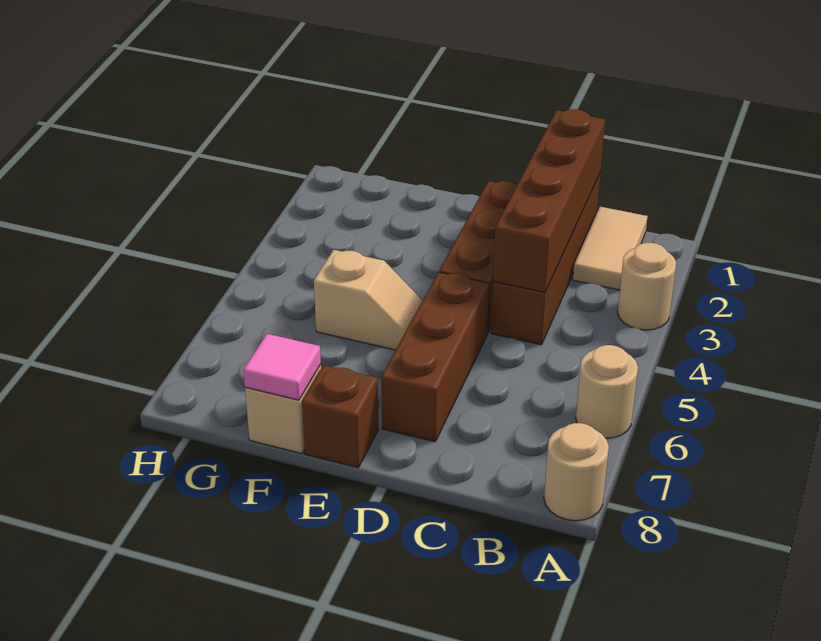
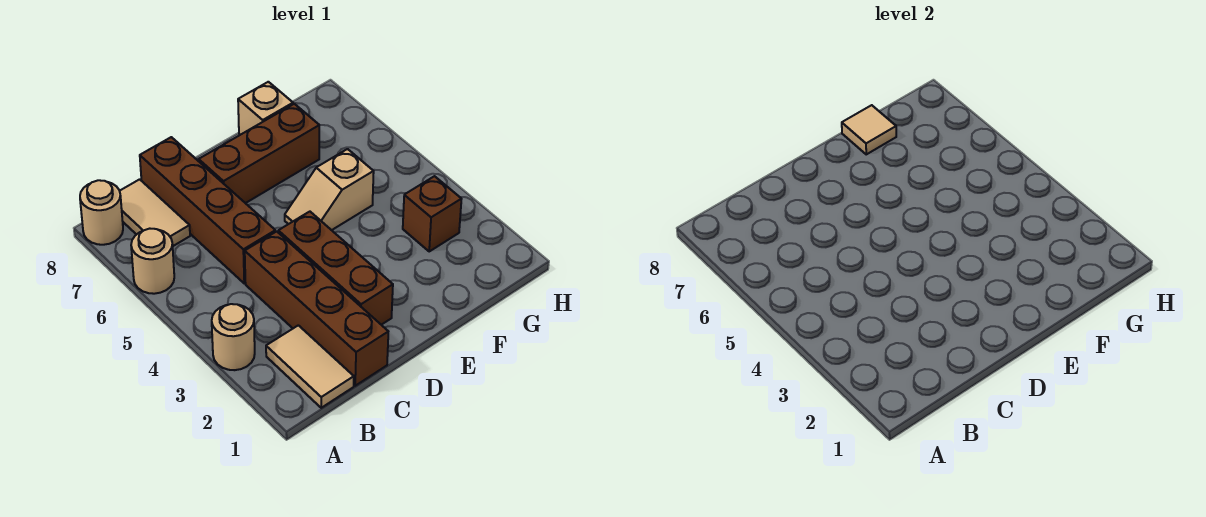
none -> tan tile B7:B8 level 1
brown brick C1:C4 level 2 -> brown brick C5:C8 level 1
brown brick D5:D7 level 1 -> brown brick D7:F7 level 1
brown brick E8 level 1 -> brown brick G3 level 1
pink tile F8 level 2 -> tan tile F8 level 2

